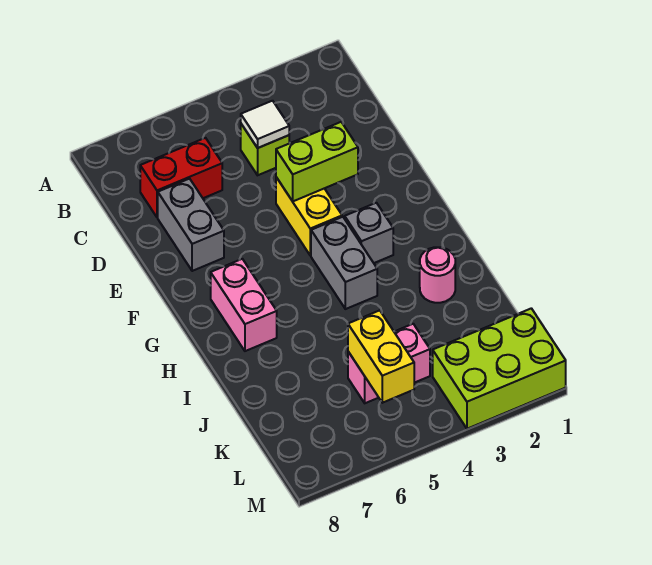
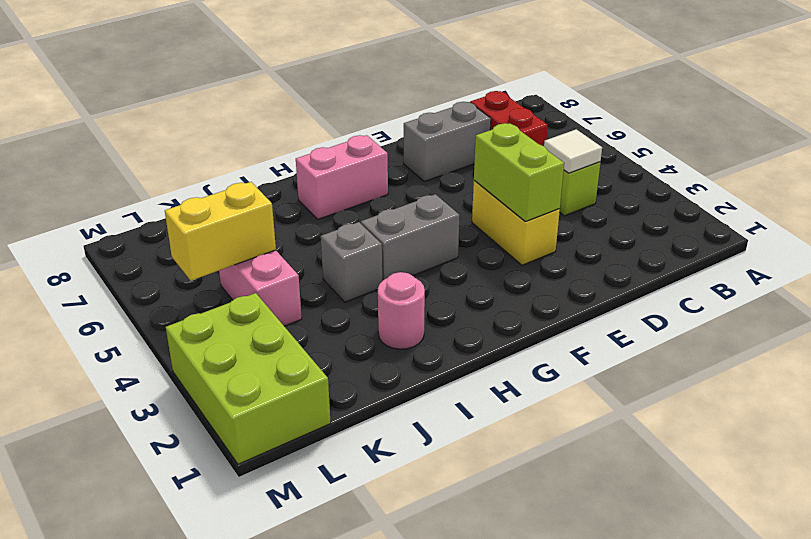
yellow brick E4:F4 level 1 -> yellow brick E3:E4 level 1
grey brick G3 level 1 -> grey brick I4 level 1

